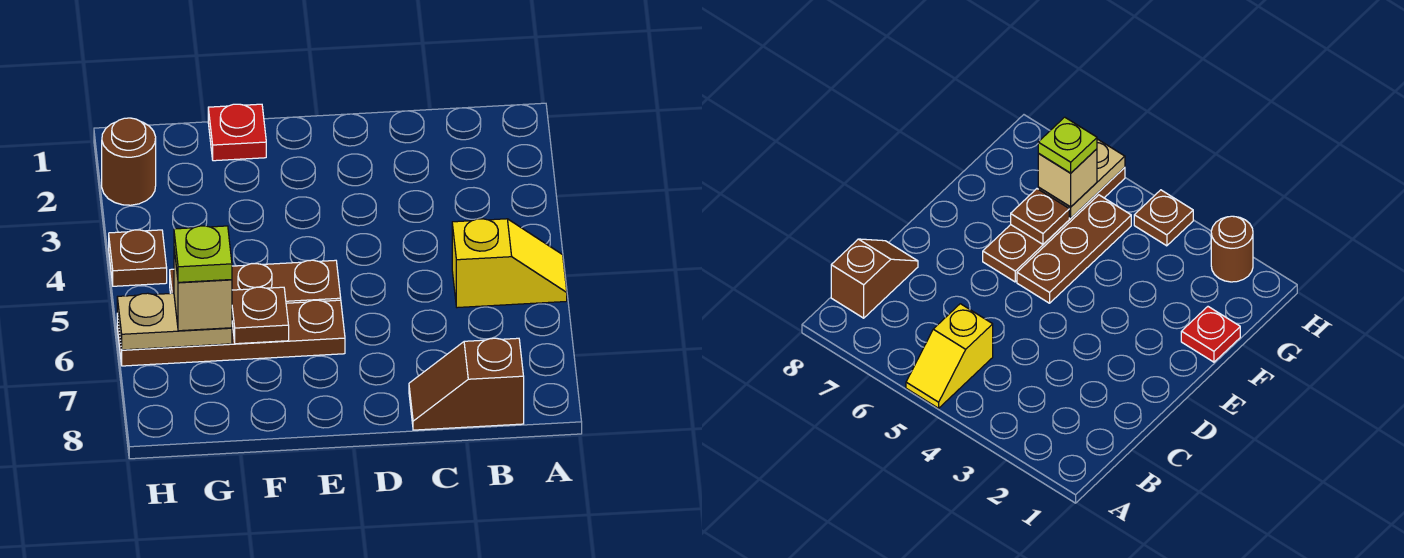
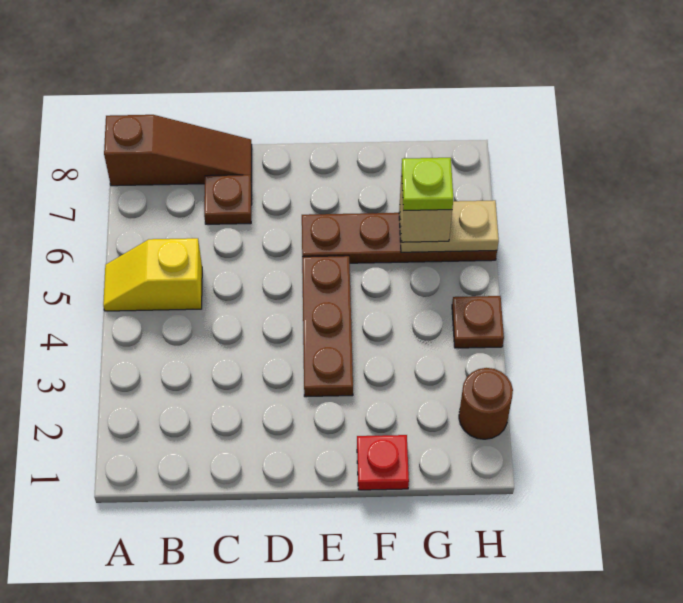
brown slope B8:C8 level 1 top B -> brown slope A8:C8 level 1 top A
brown plate E5:G5 level 1 -> brown plate E3:E5 level 1
brown plate F6 level 2 -> brown plate C7 level 1

